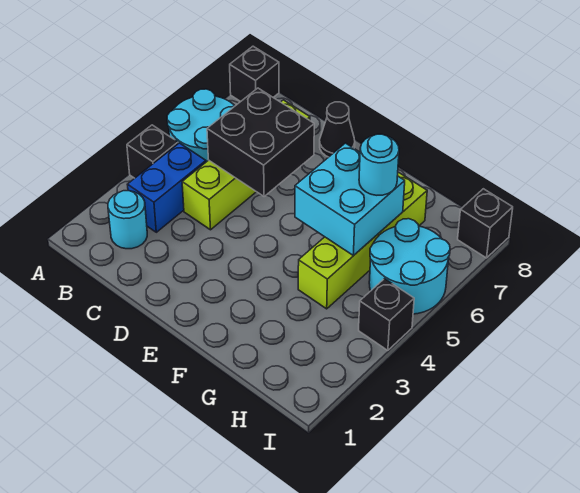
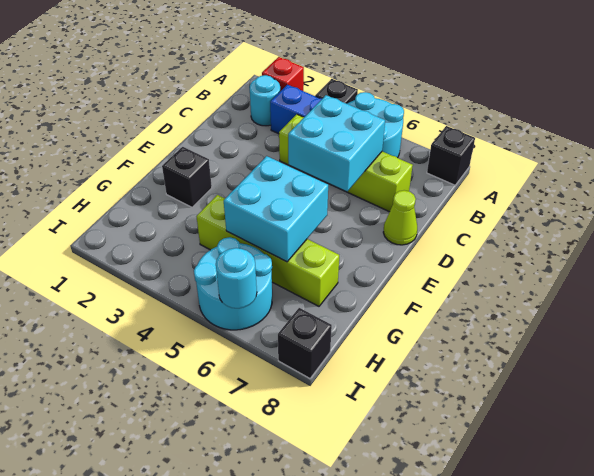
none -> red brick A2 level 1
black brick C5:D6 level 2 -> cyan brick C5:D6 level 2
black cone D8 level 1 -> lime cone D8 level 1
cyan round brick G6 level 3 -> cyan round brick I6 level 2
black brick I4 level 1 -> black brick F2 level 1

